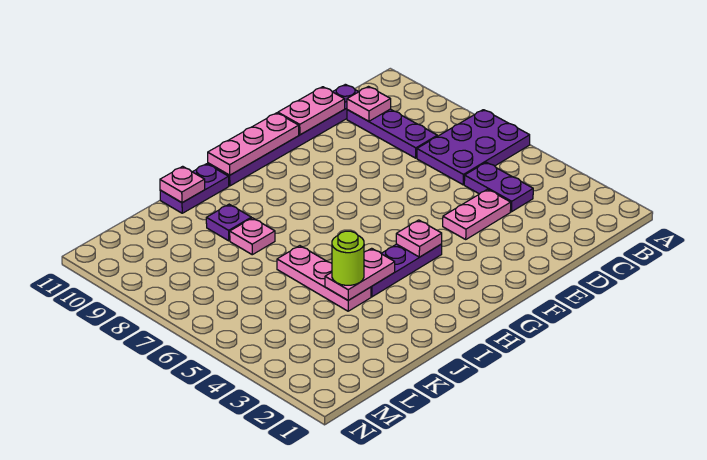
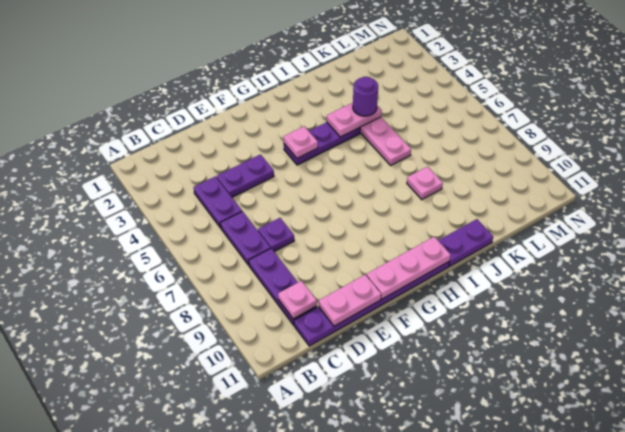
purple plate A6:C7 level 1 -> purple plate C6:C7 level 1
pink plate D4:E4 level 1 -> purple plate D4:E4 level 1
lime round brick J4 level 3 -> purple round brick J4 level 3
purple plate J9 level 1 -> purple plate D7 level 1
pink plate J11 level 2 -> none

